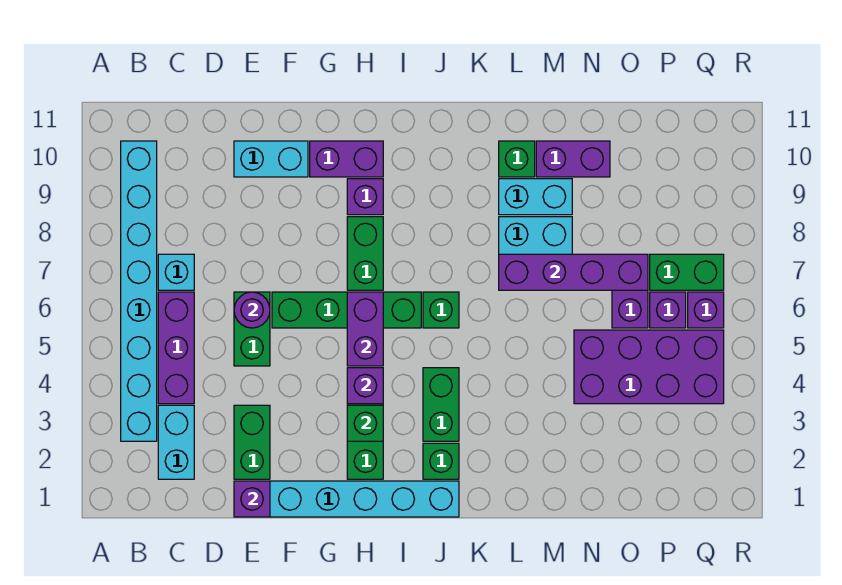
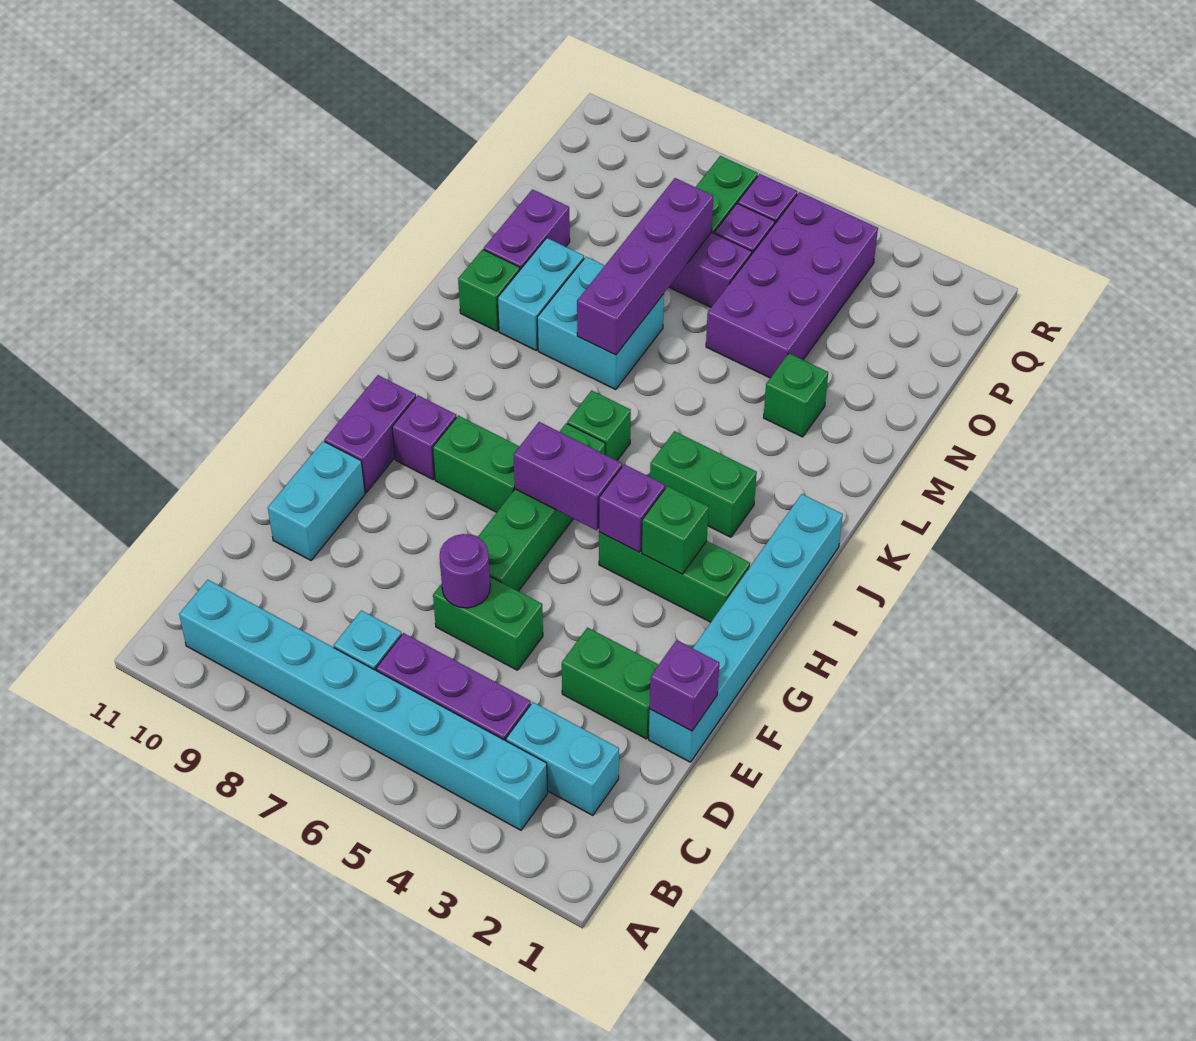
green brick J2 level 1 -> green brick M3 level 1

